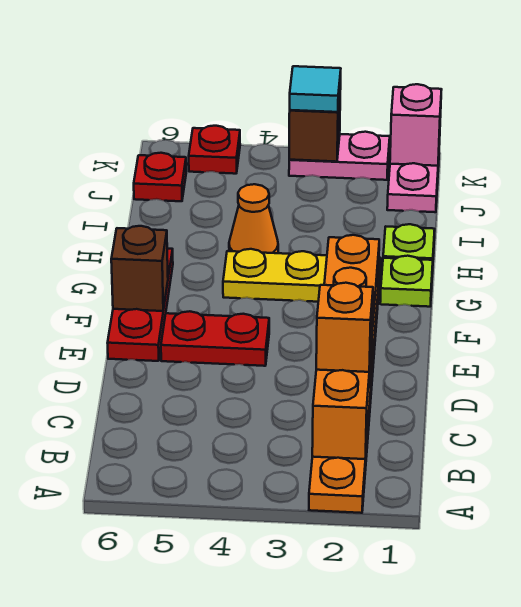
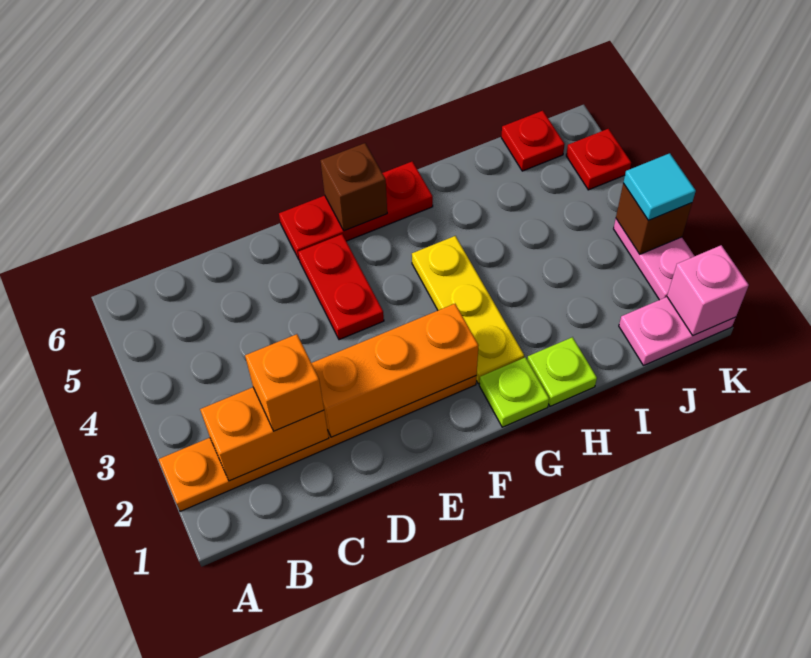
orange cone H4 level 1 -> none

